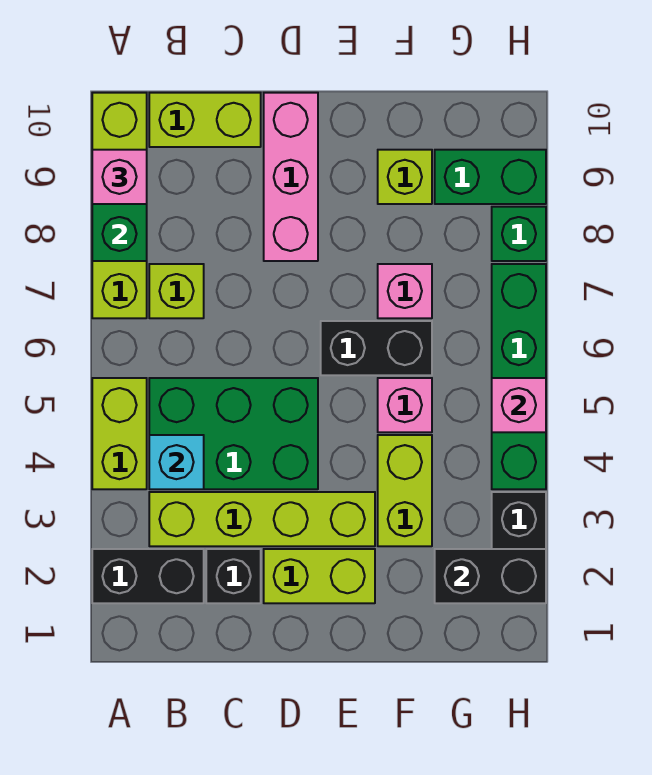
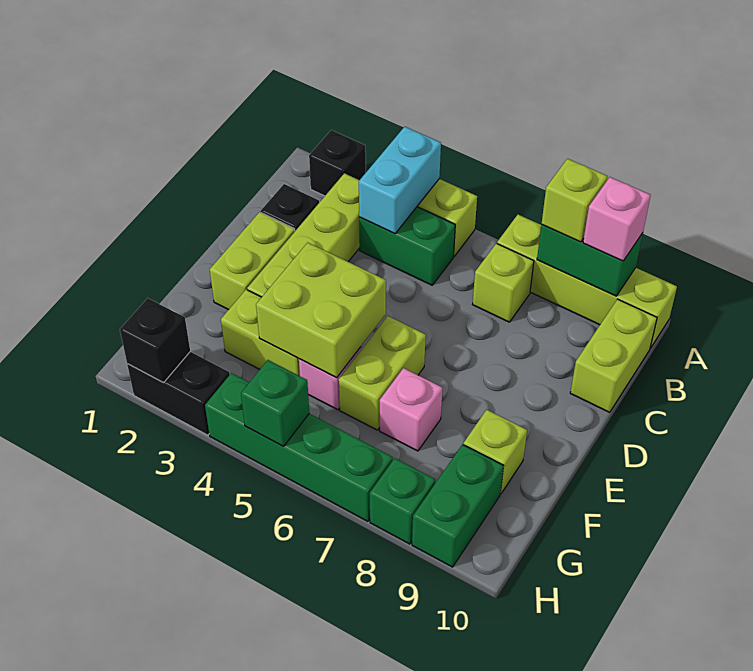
black brick A2:B2 level 1 -> black brick A2 level 1
none -> lime brick A8 level 3
green brick B4:D5 level 1 -> green brick B4:B5 level 1
cyan brick B4 level 2 -> cyan brick A4:B4 level 2
pink brick D8:D10 level 1 -> none
none -> lime brick E4:F5 level 2
black brick E6:F6 level 1 -> lime brick E6:F6 level 1
black brick G2:H2 level 2 -> black brick H2 level 2
pink brick H5 level 2 -> green brick H5 level 2

